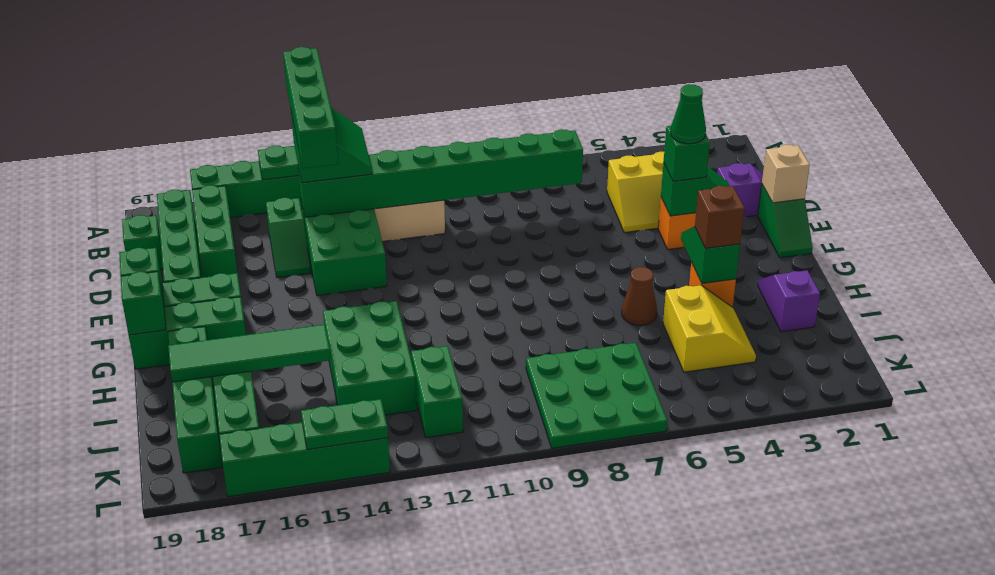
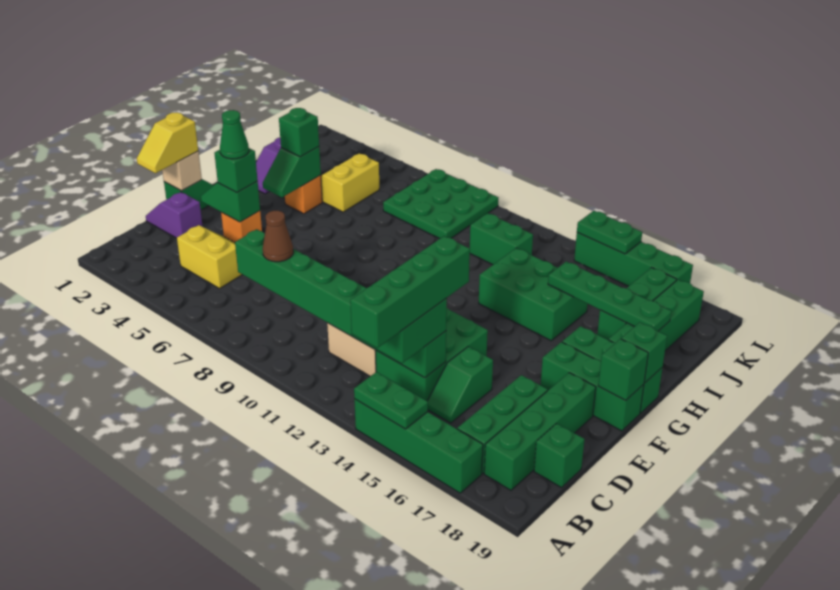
green slope C15:D15 level 1 top C -> green slope C15:D15 level 1 top D
none -> yellow slope D1:E1 level 3 top E
brown brick H4 level 3 -> green brick H4 level 3
brown cone H6 level 1 -> brown cone C8 level 3
green brick H13:J14 level 1 -> green brick H13:I15 level 1
green tile I15:I18 level 2 -> green plate I15:I18 level 2
green brick J12:K12 level 1 -> green brick J11:J12 level 1

